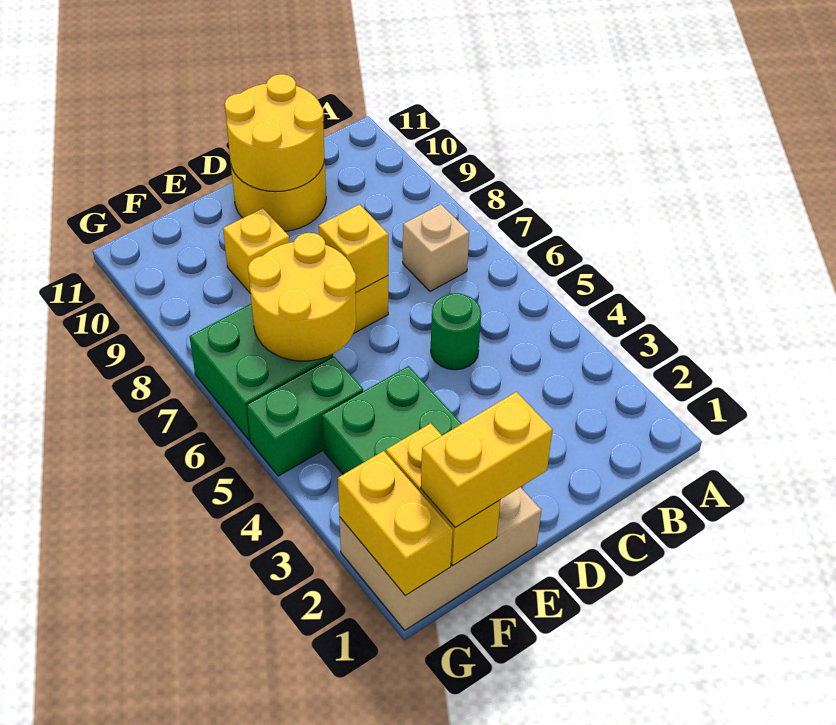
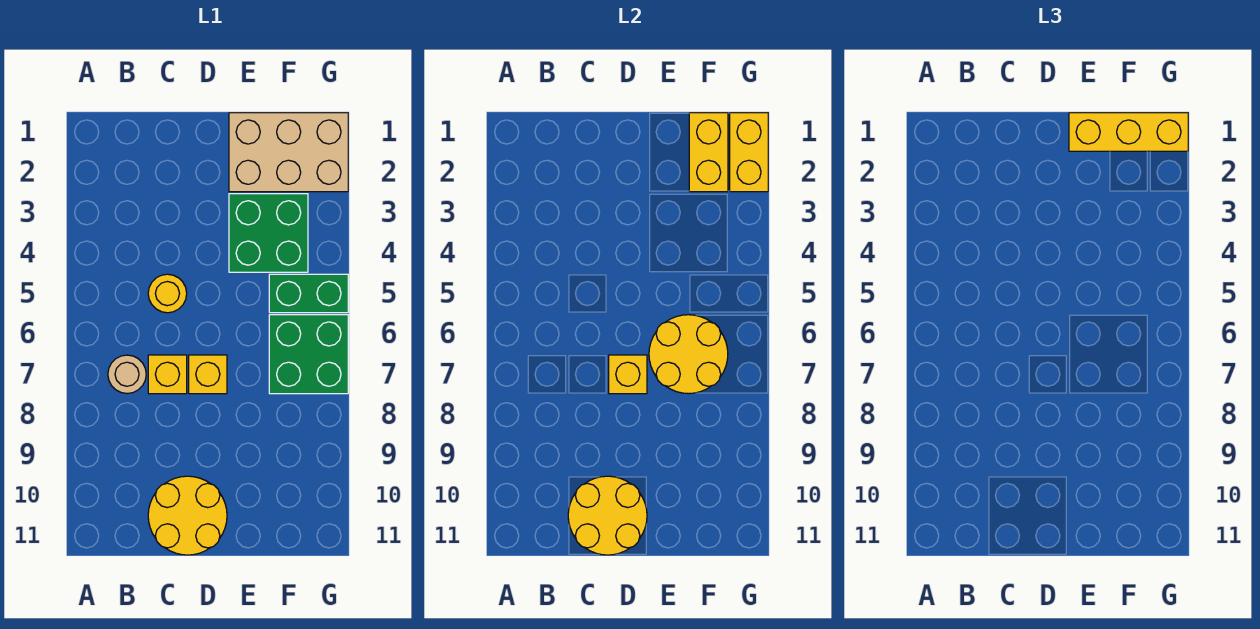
tan brick B7 level 1 -> tan round brick B7 level 1
green round brick C5 level 1 -> yellow round brick C5 level 1
yellow brick E1:F1 level 3 -> yellow brick E1:G1 level 3
yellow brick E9 level 1 -> yellow brick C7 level 1

